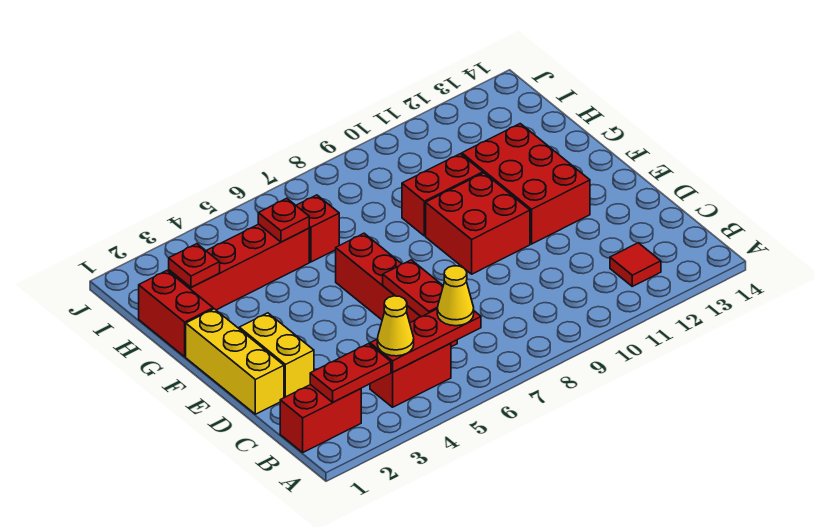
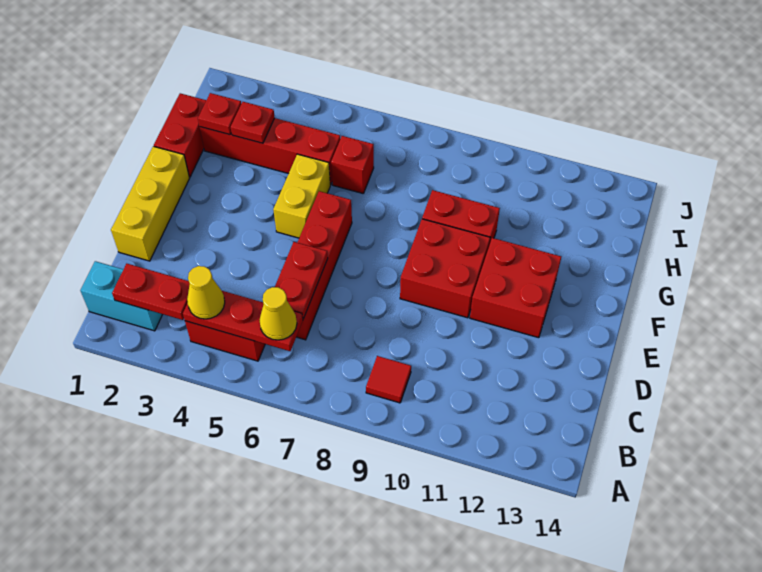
red brick B1:B2 level 1 -> cyan brick B1:B2 level 1
red tile B12 level 1 -> red tile B9 level 1
yellow brick D2:E2 level 1 -> yellow brick F5:G5 level 1
red brick E11:G12 level 1 -> red brick E11:F12 level 1
red plate H5 level 2 -> red plate H3 level 2

